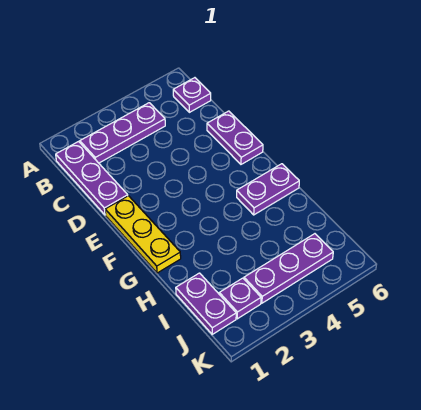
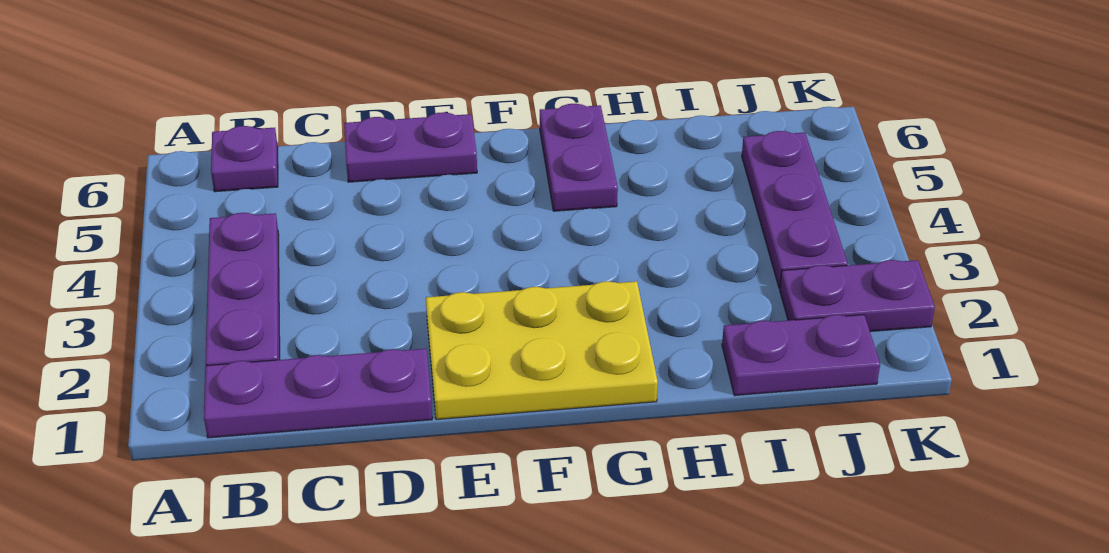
yellow plate E1:G1 level 1 -> yellow plate E1:G2 level 1
purple plate J2 level 1 -> purple plate J2:K2 level 1

